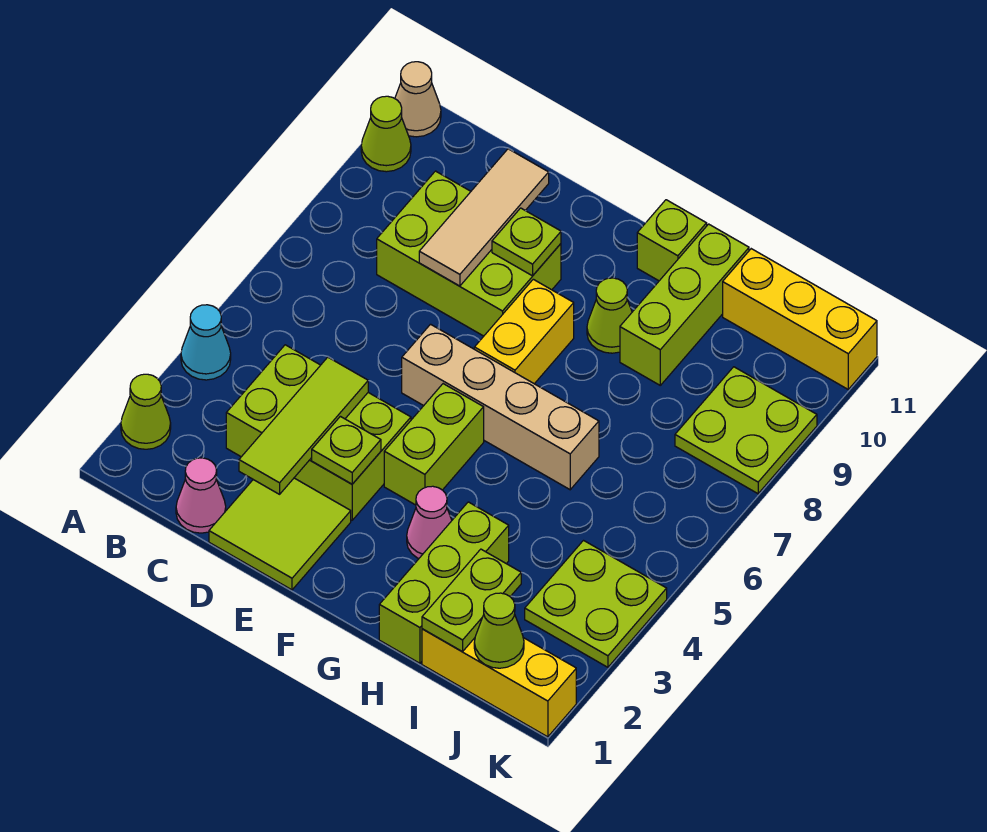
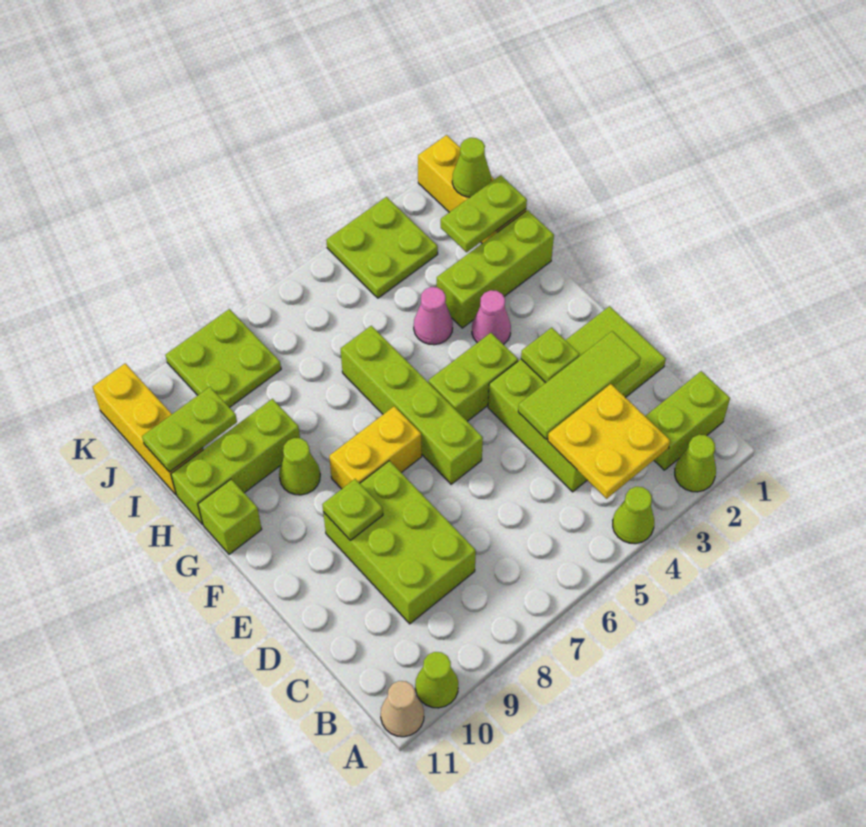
cyan cone A4 level 1 -> lime cone A4 level 1
none -> lime brick B1:B2 level 1
none -> yellow plate B3:C4 level 2
pink cone C1 level 1 -> pink cone H4 level 1
tan tile D8:D10 level 2 -> none
tan brick E6:H6 level 1 -> lime brick E6:H6 level 1
none -> lime plate I10:I11 level 2

